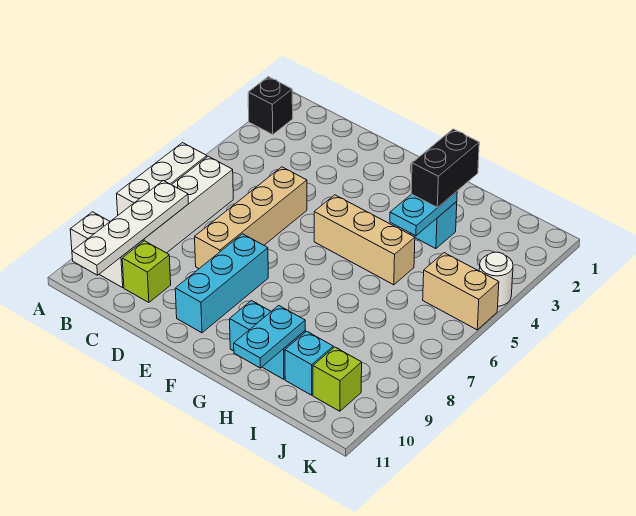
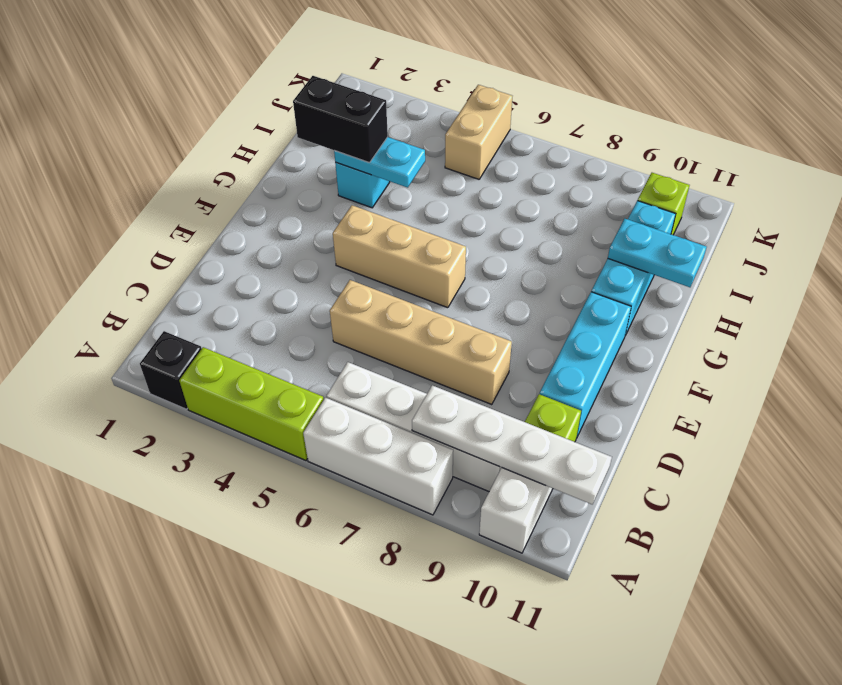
none -> lime brick A3:A5 level 1
cyan brick E8:E10 level 1 -> cyan brick D10:F10 level 1
tan brick F5:H5 level 1 -> tan brick F4:F6 level 1
white round brick K4 level 1 -> none

